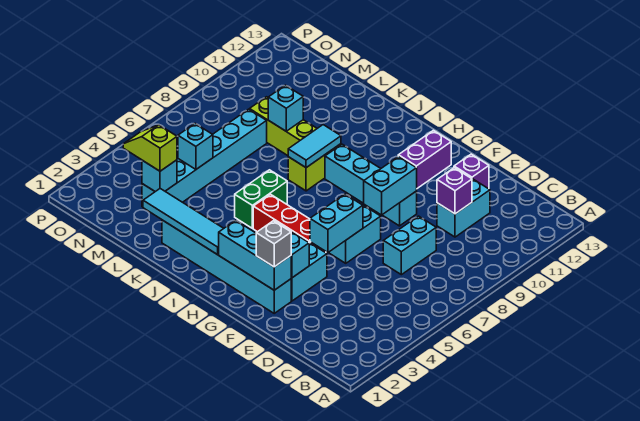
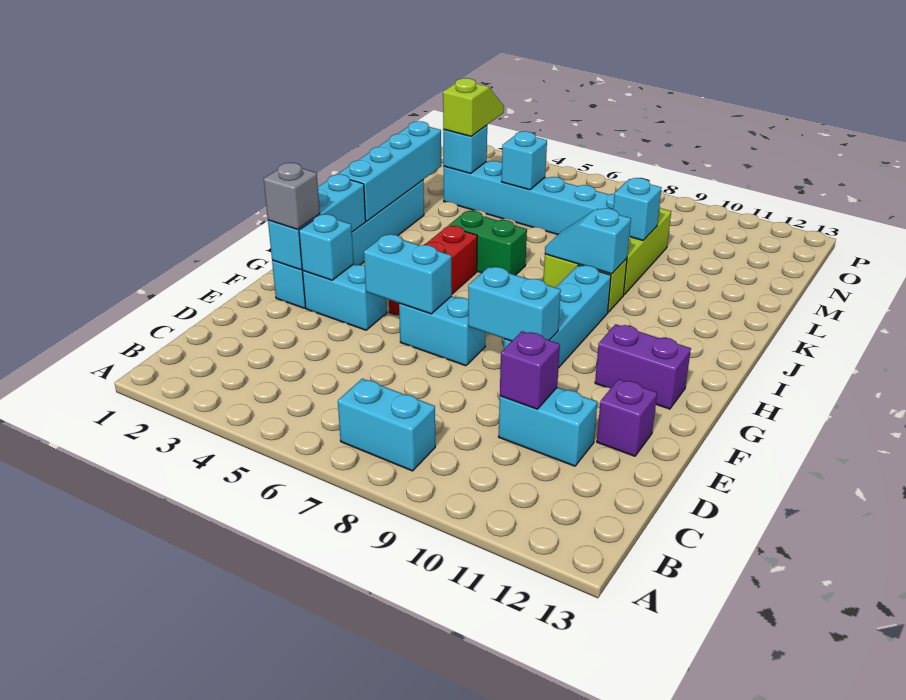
cyan brick D7:D8 level 1 -> cyan brick B7:B8 level 1
cyan tile I2:L2 level 2 -> cyan brick I2:L2 level 2
cyan tile J8:J9 level 2 -> cyan slope J8:J9 level 2 top 9

